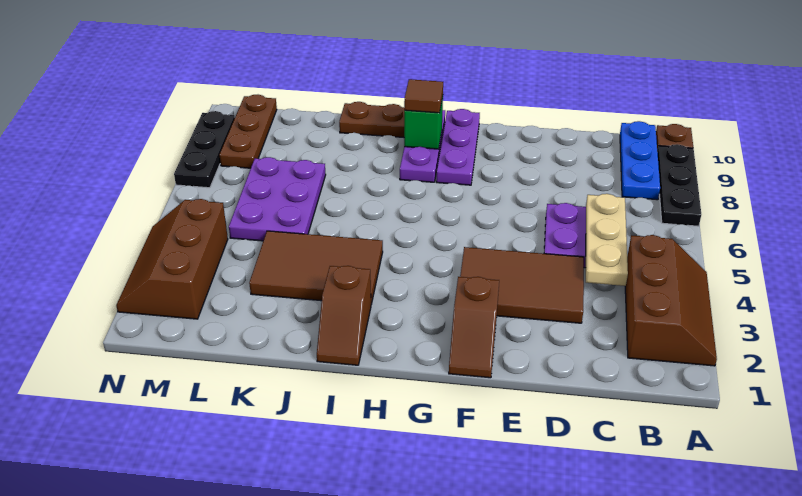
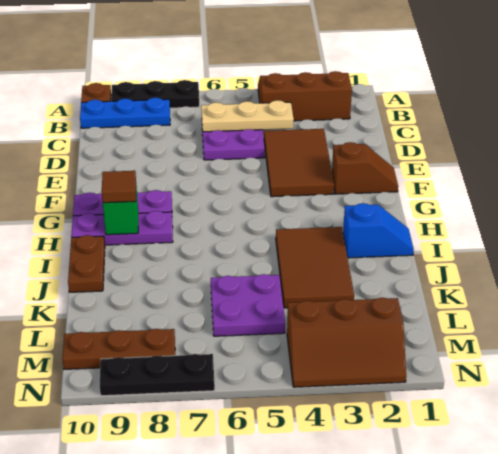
brown slope I1:I2 level 1 top 2 -> blue slope I1:I2 level 1 top 2
purple plate K5:L7 level 1 -> purple plate K5:L6 level 1

